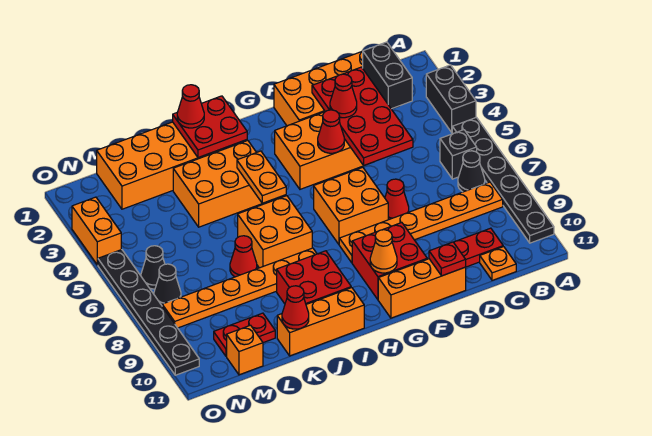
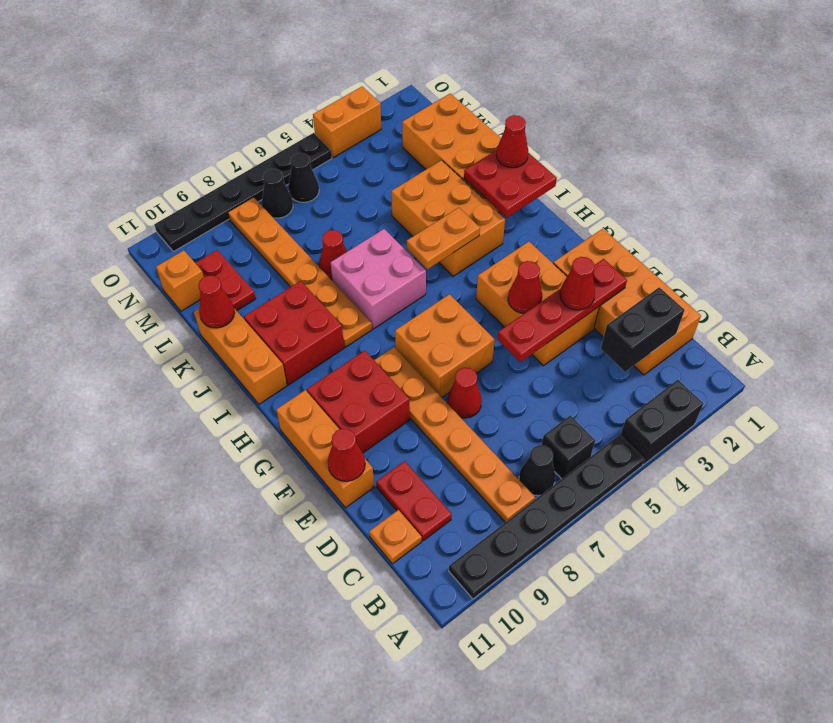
red plate D2:E5 level 2 -> red plate E2:E5 level 2
red plate E11 level 2 -> red cone E11 level 2
orange cone G10 level 2 -> none
orange brick I6:J7 level 1 -> pink brick I6:J7 level 1

